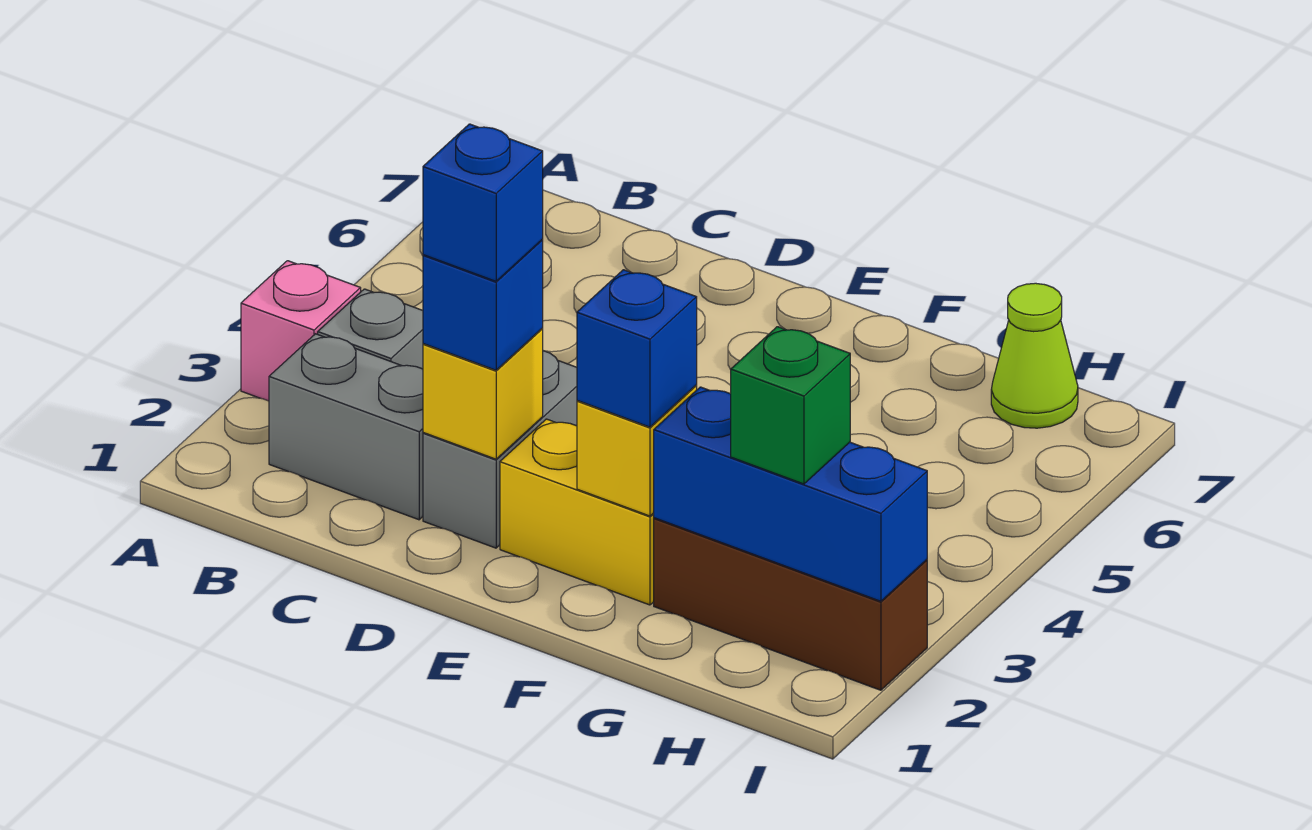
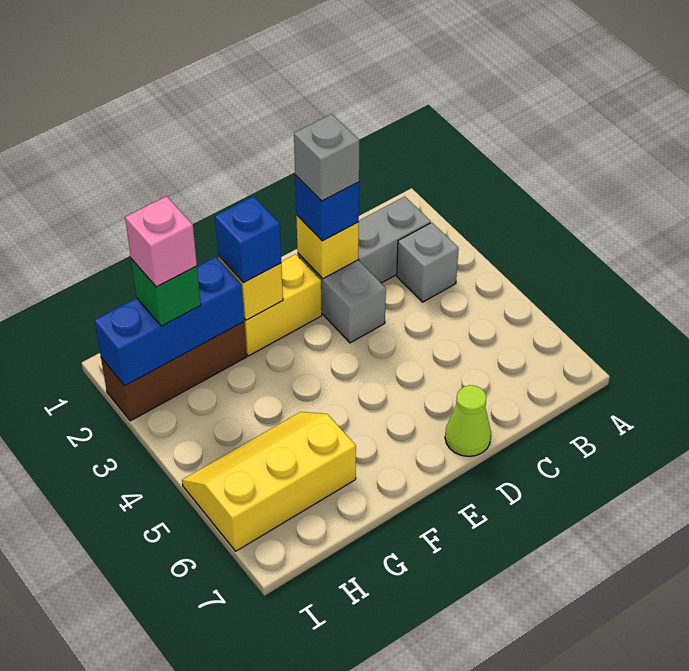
pink brick A3 level 1 -> pink brick H2 level 4
blue brick D2 level 4 -> grey brick D2 level 4
none -> yellow slope G5:I6 level 1 top 6
lime cone H7 level 1 -> lime cone D7 level 1

